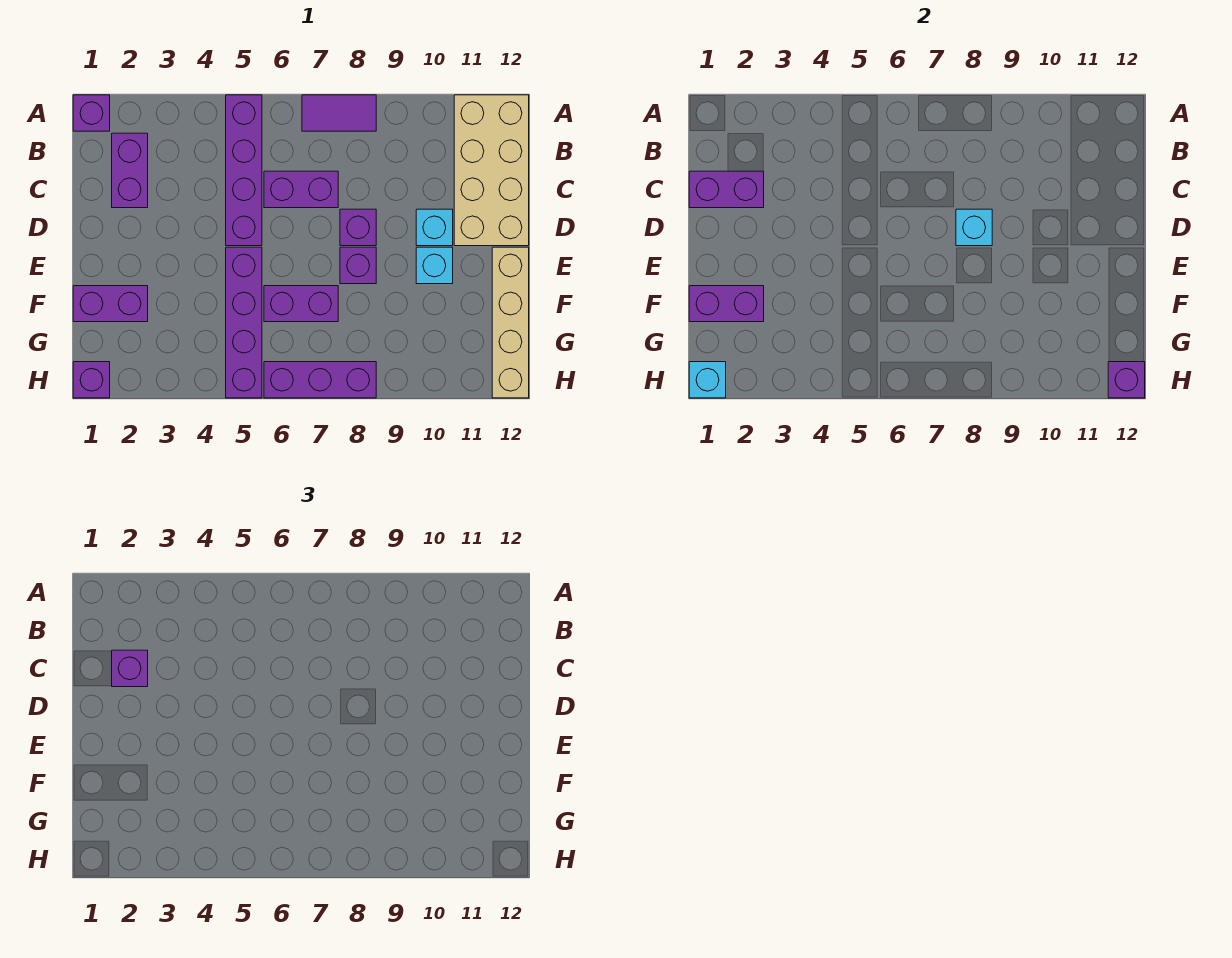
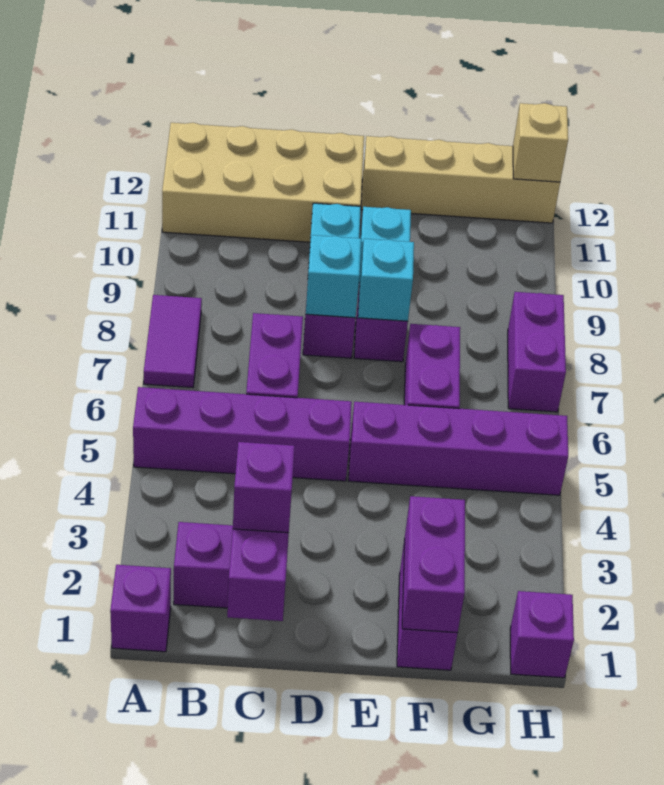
cyan brick H1 level 2 -> cyan brick E8 level 2
purple brick H6:H8 level 1 -> purple brick H7:H8 level 1
purple brick H12 level 2 -> tan brick H12 level 2

